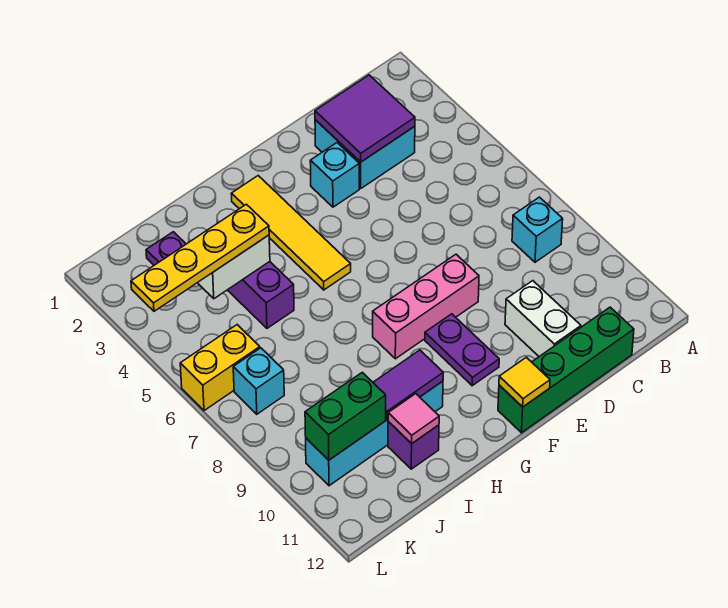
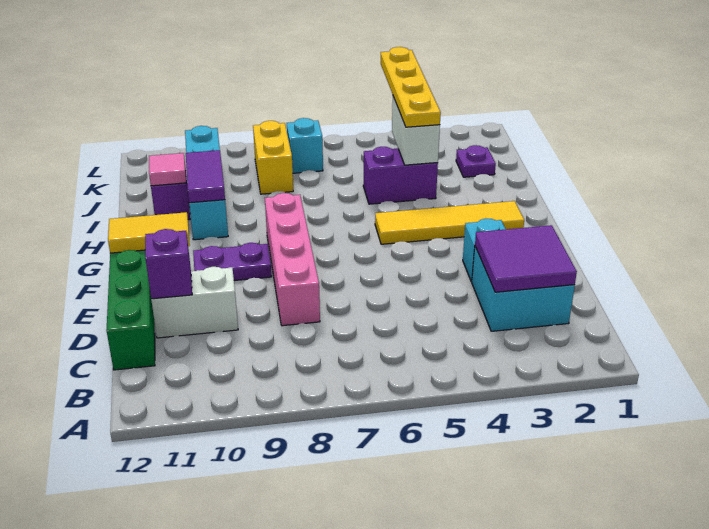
cyan brick B8 level 1 -> none
none -> purple brick D11 level 2
pink brick E8:G8 level 1 -> pink brick D8:G8 level 1
yellow tile F12 level 2 -> yellow tile F11:F12 level 2
green brick J10:K10 level 2 -> none
yellow brick K6:L6 level 1 -> yellow brick J8:K8 level 1

